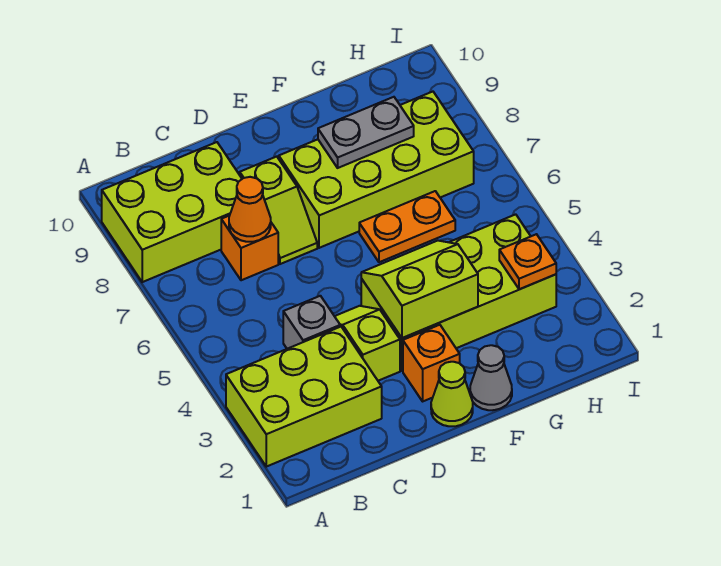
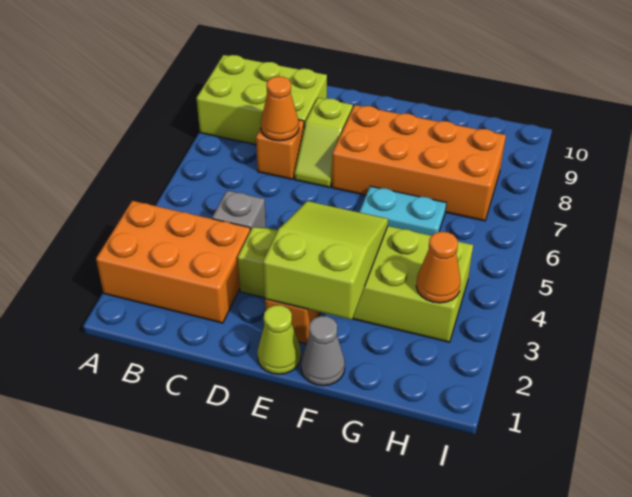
lime brick A2:C3 level 1 -> orange brick A2:C3 level 1
lime slope E3:F4 level 2 top 3 -> lime slope E2:F4 level 2 top 2
lime brick E7:H8 level 1 -> orange brick E7:H8 level 1
orange plate F6:G6 level 1 -> cyan plate F6:G6 level 1
grey plate F8:G8 level 2 -> none
orange plate H3 level 2 -> orange cone H3 level 2

